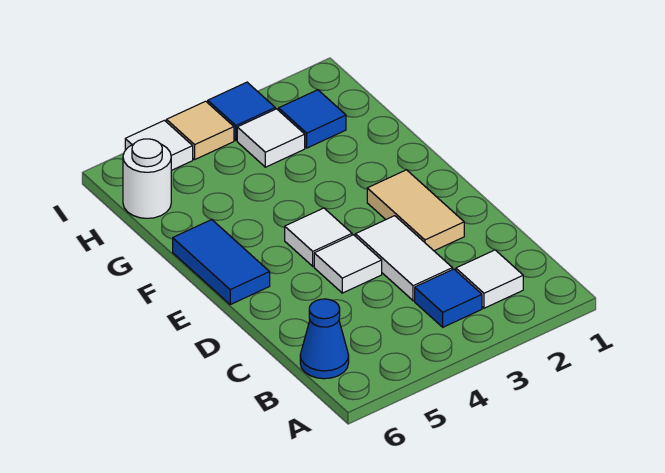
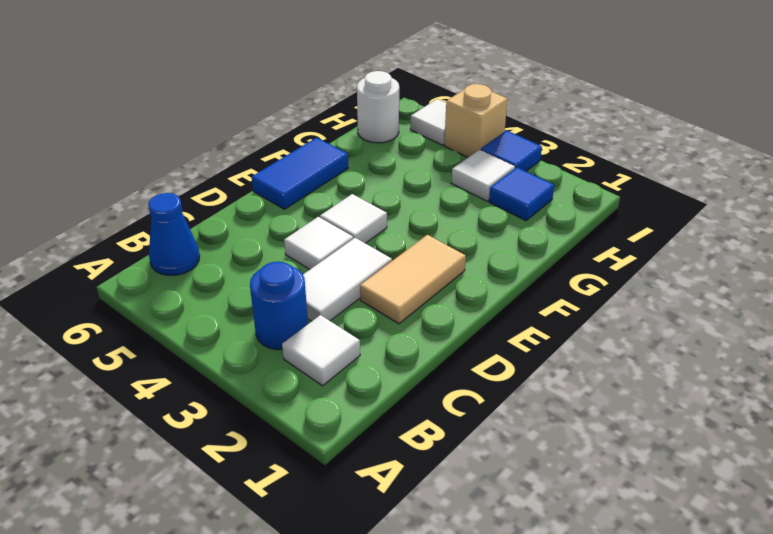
blue tile B3 level 1 -> blue round brick B3 level 1
tan tile I4 level 1 -> tan brick I4 level 1

